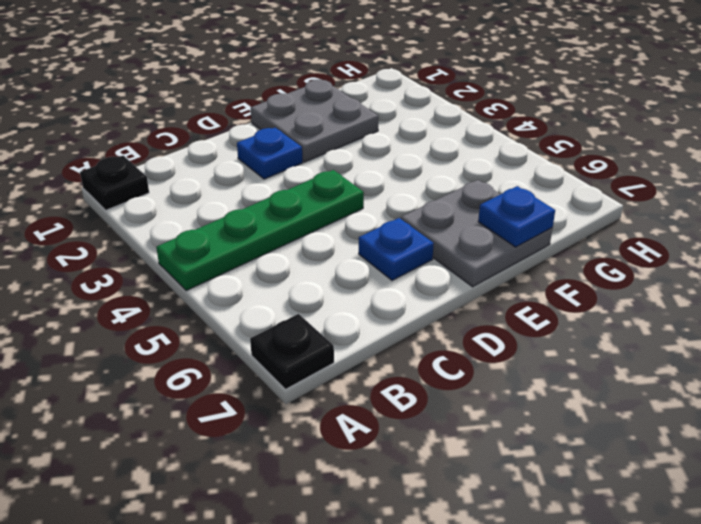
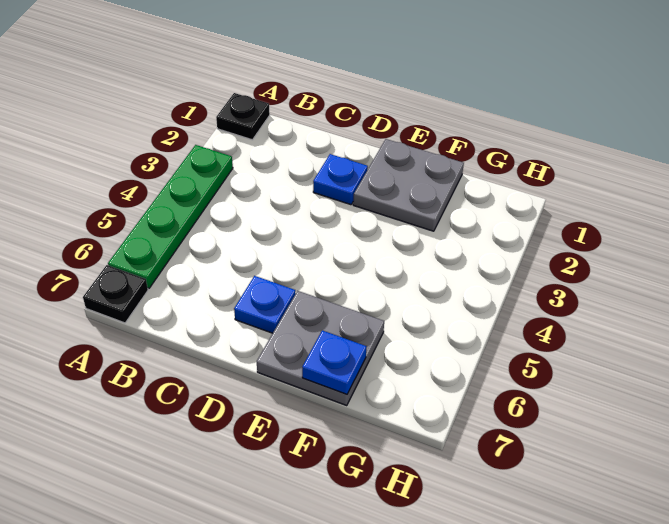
green plate A4:D4 level 1 -> green plate A3:A6 level 1

